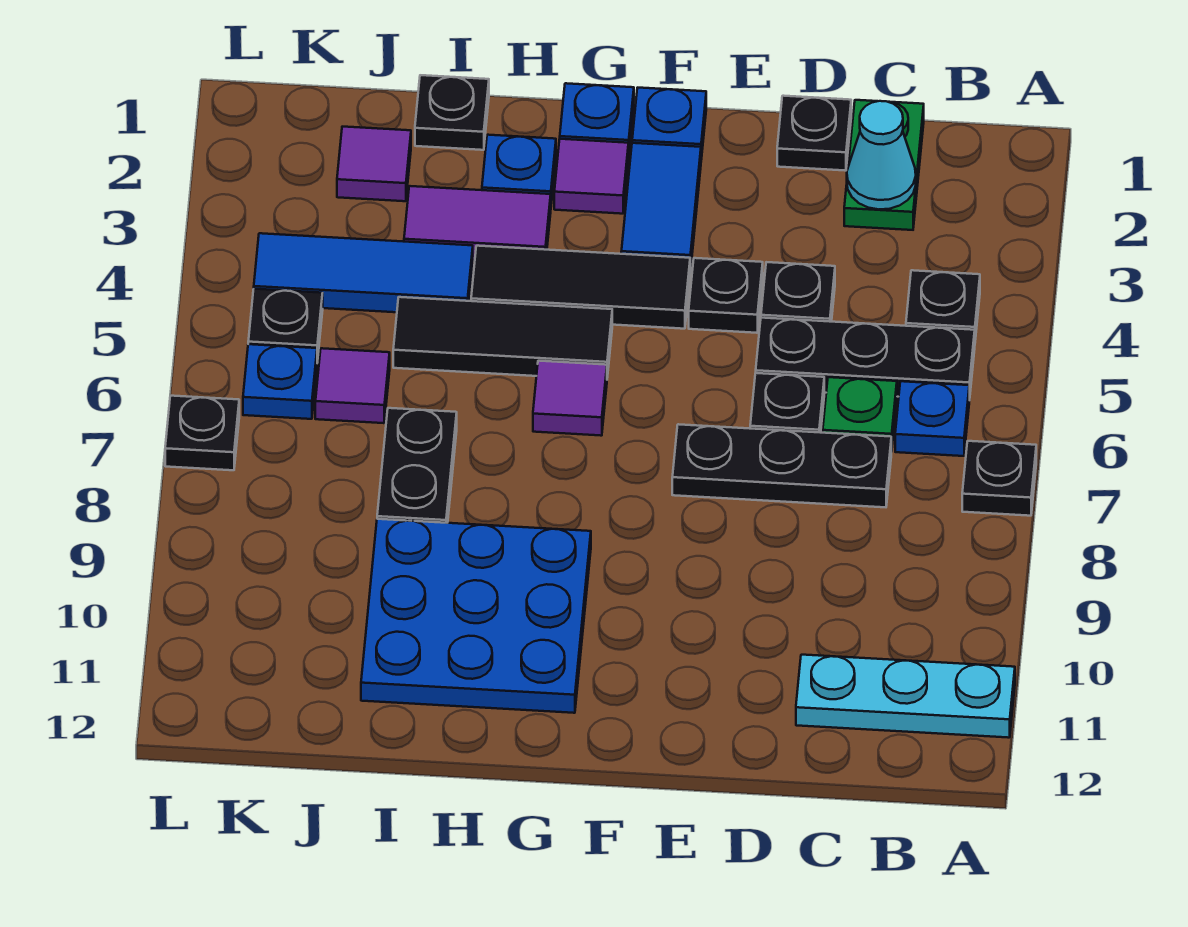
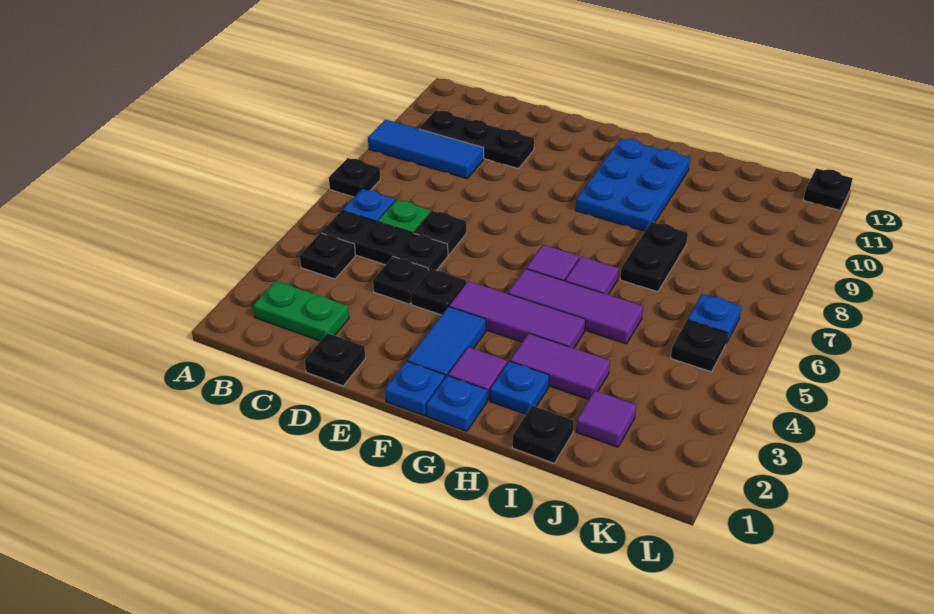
cyan plate A11:C11 level 1 -> none
green plate C1:C2 level 1 -> green plate B2:C2 level 1
cyan cone C2 level 2 -> none
black plate C7:E7 level 1 -> black plate B10:D10 level 1
black tile F4:H4 level 1 -> purple tile F4:H4 level 1
black tile G5:I5 level 1 -> purple tile G5:I5 level 1
blue plate G9:I11 level 1 -> blue plate G9:H11 level 1
blue tile I4:K4 level 1 -> blue tile A9:C9 level 1
purple tile J6 level 1 -> purple tile H6 level 1
black plate L7 level 1 -> black plate L12 level 1

